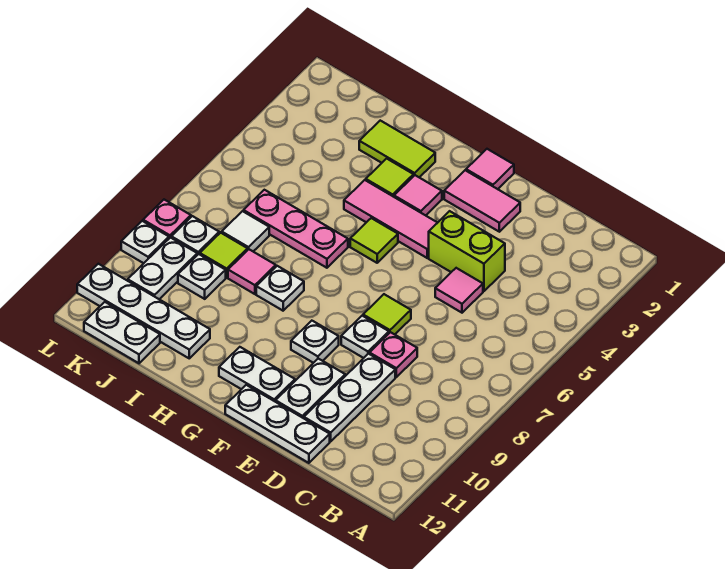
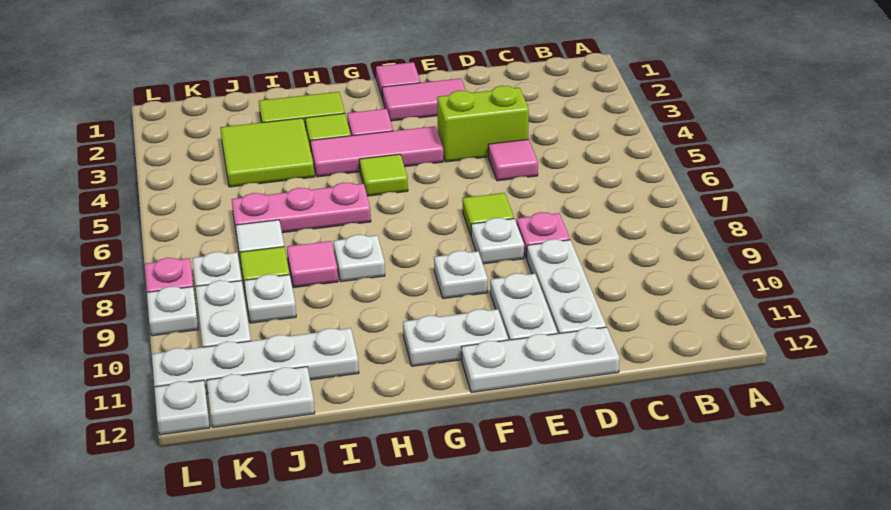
none -> lime tile I3:J4 level 1
none -> white plate L12 level 1

